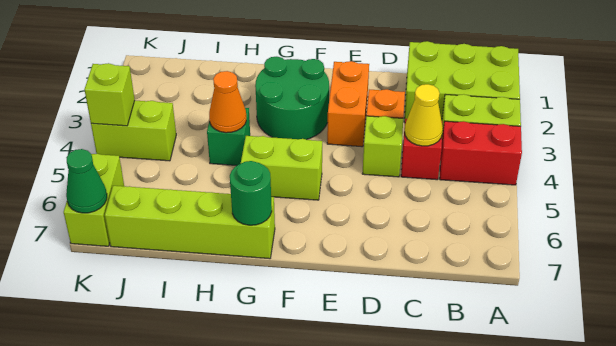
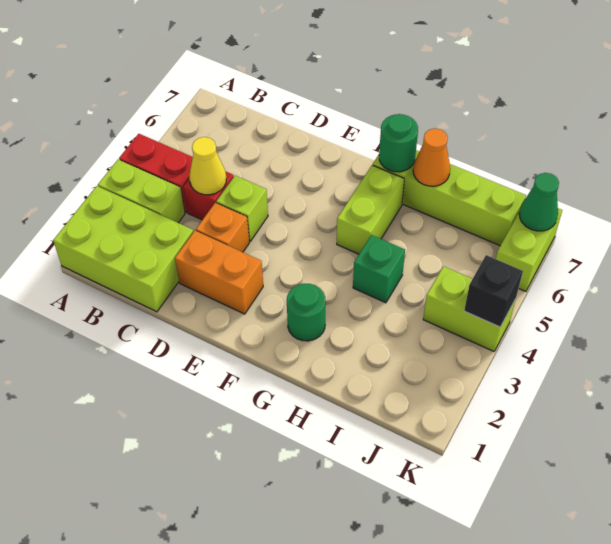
orange brick E2:E3 level 1 -> orange brick D2:E2 level 1
green round brick F2:G3 level 1 -> green round brick G2 level 1
lime brick F5:G5 level 1 -> lime brick G5:G6 level 1
orange cone H4 level 2 -> orange cone H7 level 2
lime brick K4 level 2 -> black brick K4 level 2

